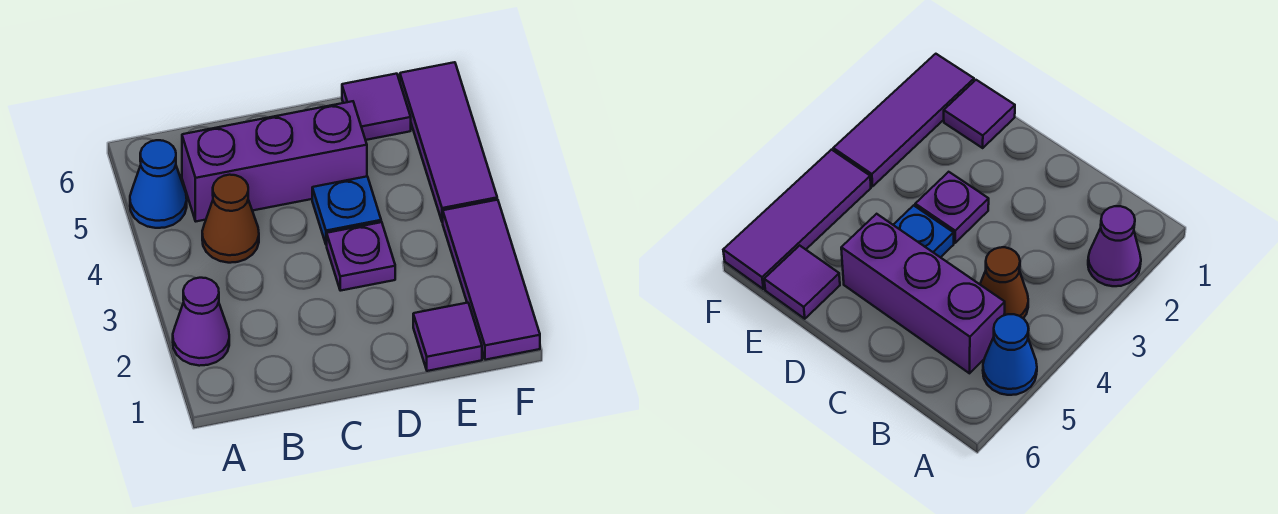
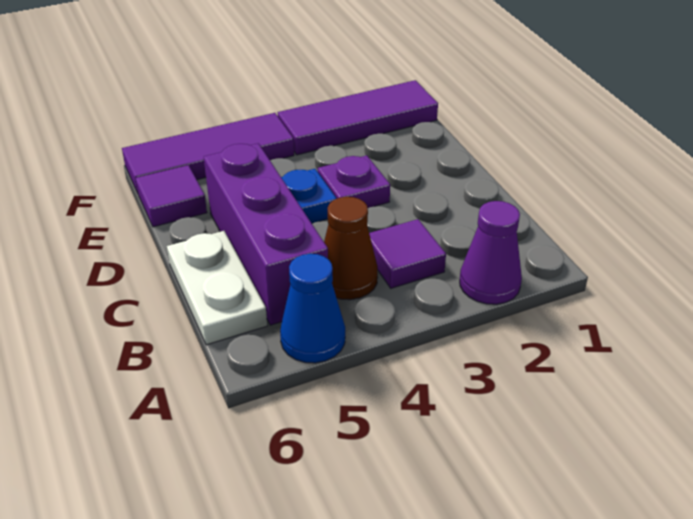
none -> white plate B6:C6 level 1
purple tile E1 level 1 -> purple tile B3 level 1

